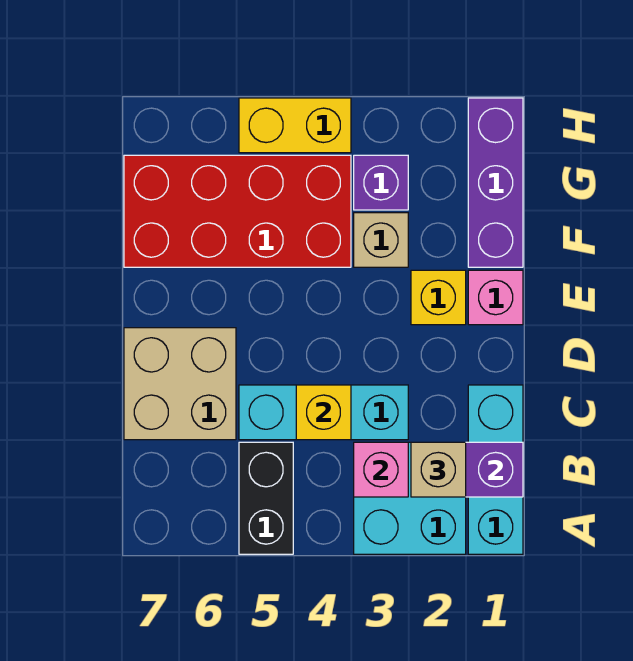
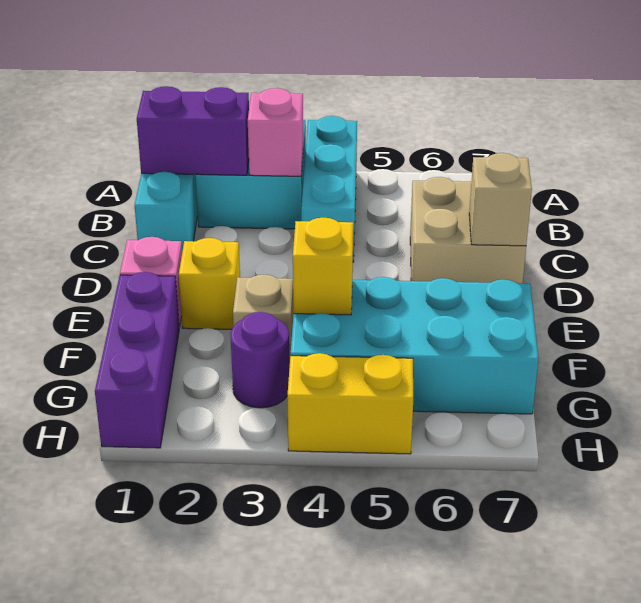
black brick A5:B5 level 1 -> none
tan brick B2 level 3 -> tan brick D7 level 2
cyan brick C3:C5 level 1 -> cyan brick A4:C4 level 1
yellow brick C4 level 2 -> yellow brick F4 level 2
red brick F4:G7 level 1 -> cyan brick F4:G7 level 1
purple brick G3 level 1 -> purple round brick G3 level 1

